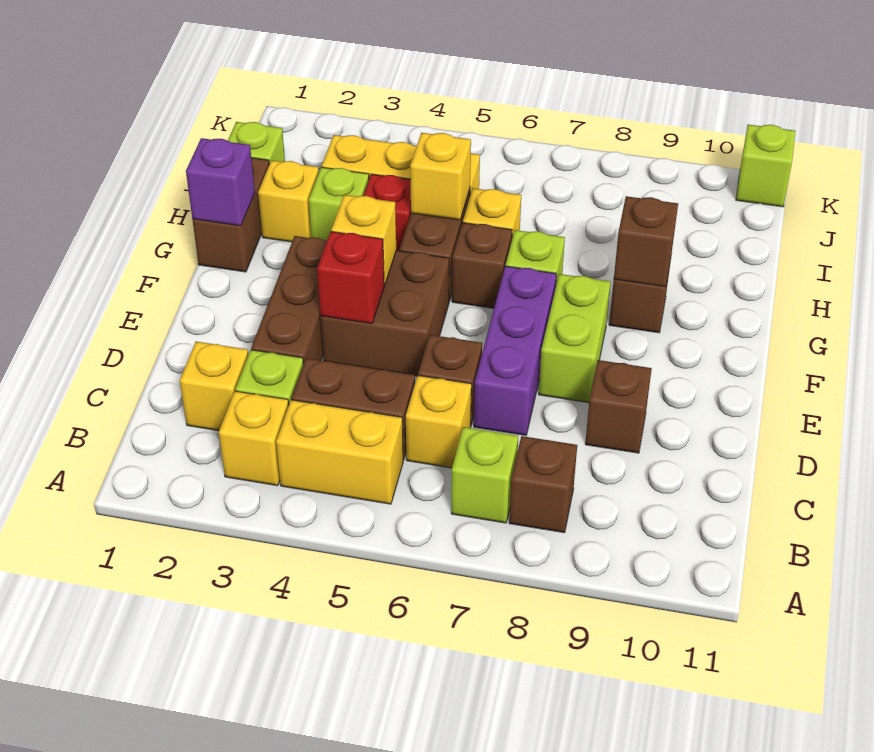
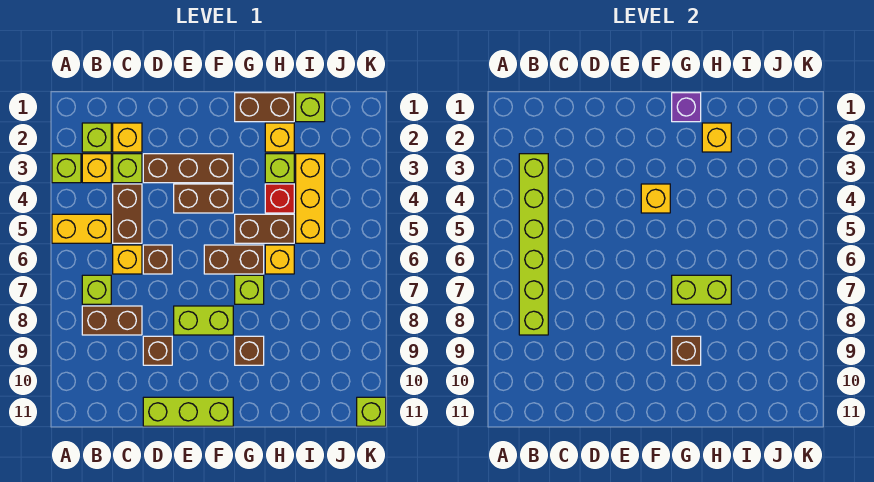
none -> lime brick A3 level 1
none -> lime brick B2 level 1
none -> lime brick B3:B8 level 2
yellow brick B4:B5 level 1 -> yellow brick A5:B5 level 1
brown brick B8 level 1 -> brown brick B8:C8 level 1
purple brick D7:F7 level 1 -> none
none -> lime brick D11:F11 level 1
brown brick E4:F5 level 1 -> brown brick E4:F4 level 1
red brick E4 level 2 -> none
brown brick G6 level 1 -> brown brick F6:G6 level 1
none -> lime brick G7:H7 level 2
yellow brick H5 level 2 -> yellow brick H2 level 2

